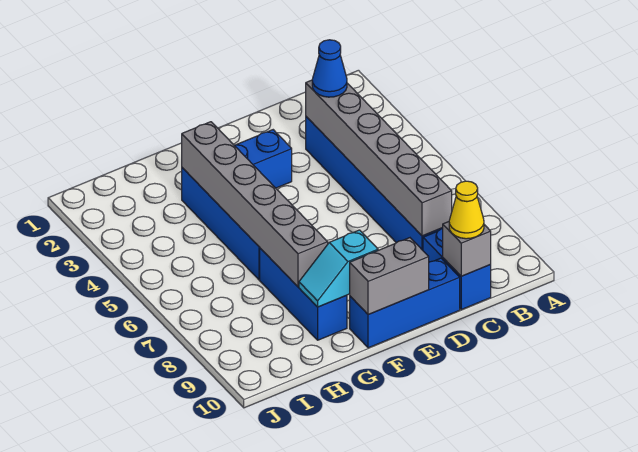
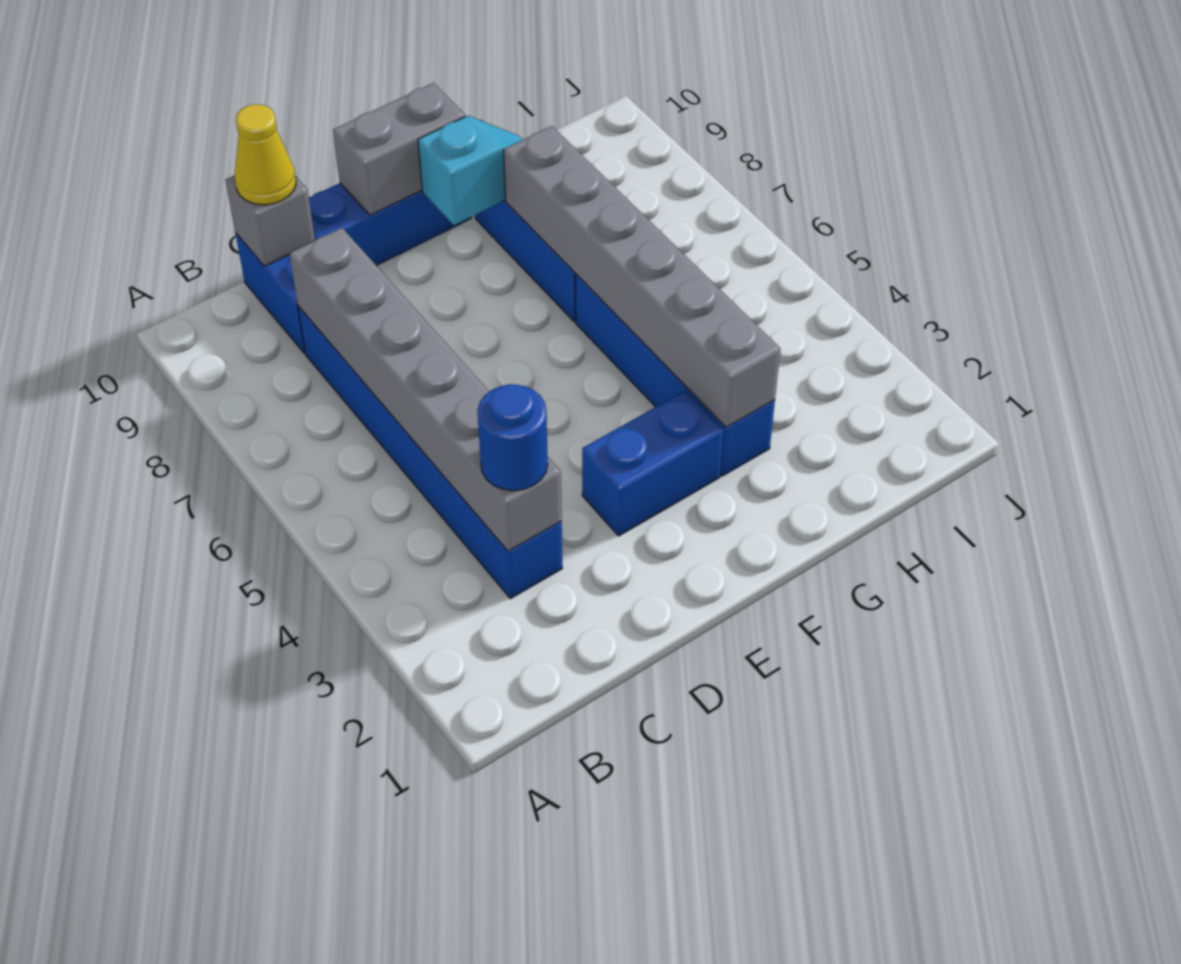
blue cone C3 level 3 -> blue round brick C3 level 3

